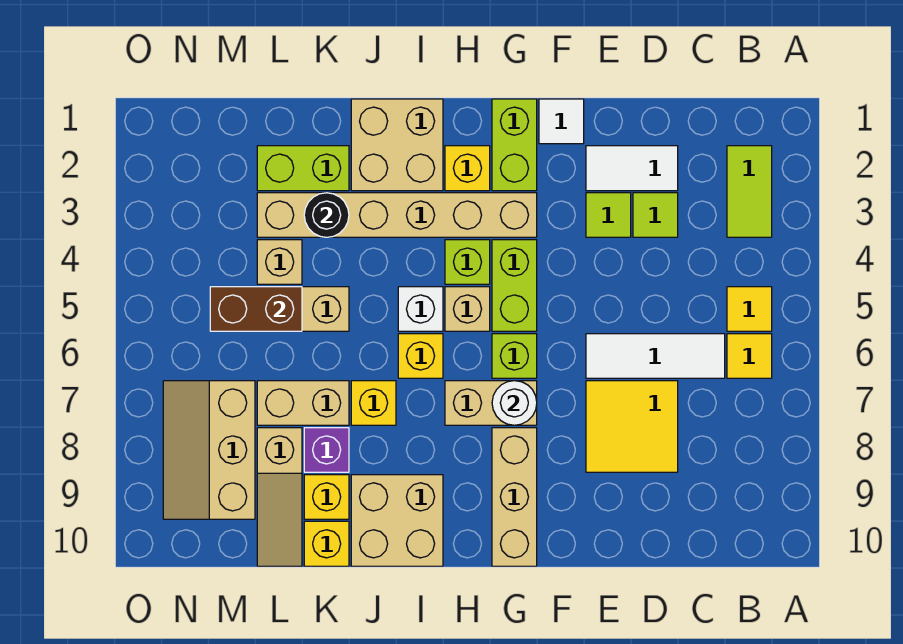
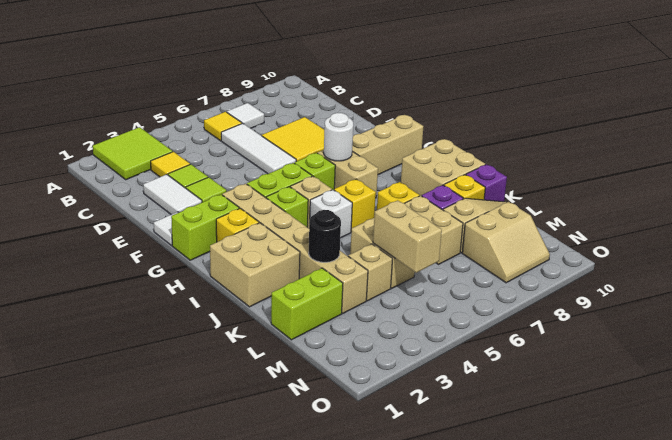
lime tile B2:B3 level 1 -> lime tile A2:B3 level 1
yellow tile B5 level 1 -> yellow tile C3 level 1
none -> white tile B7 level 1
lime brick K2:L2 level 1 -> lime brick L1:L2 level 1
yellow brick K10 level 1 -> purple brick K10 level 1
brown brick L5:M5 level 2 -> tan brick L5:M5 level 2
tan slope M7:N9 level 1 top M -> tan slope M8:N9 level 1 top M

